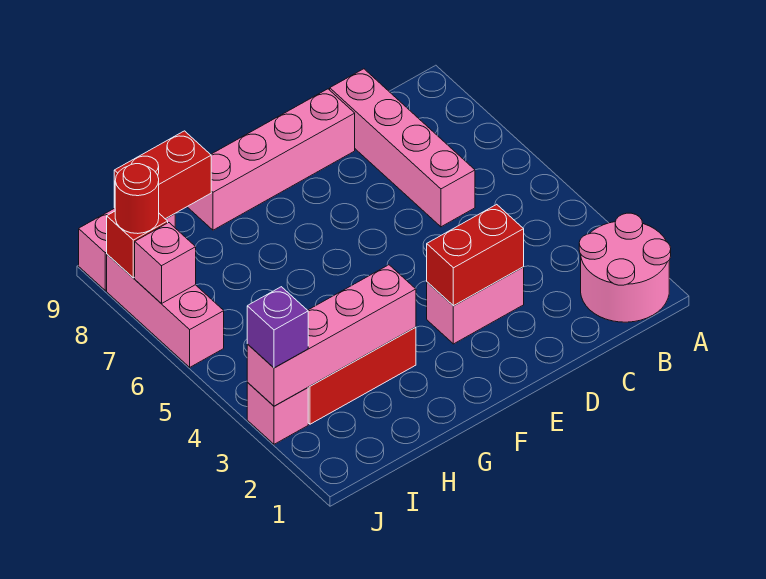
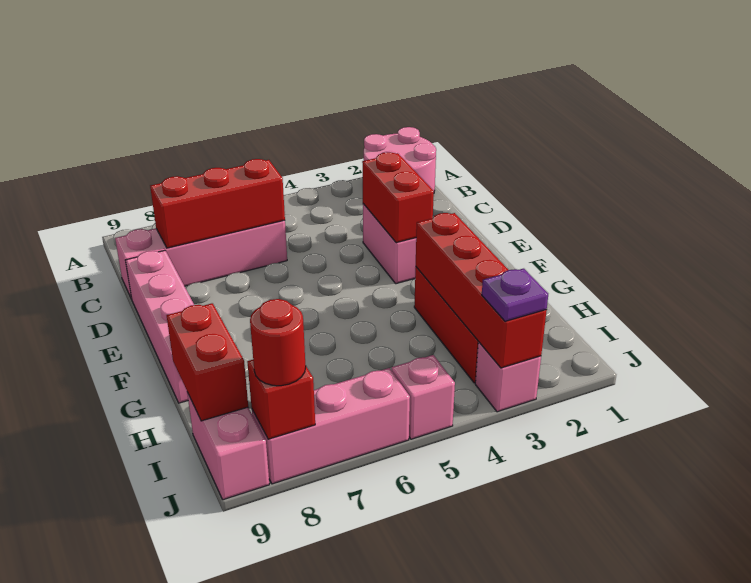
none -> red brick C6:C8 level 2
pink brick G3:J3 level 2 -> red brick G3:J3 level 2
purple brick J3 level 3 -> purple plate J3 level 3
pink brick J7 level 2 -> pink brick J5 level 1

